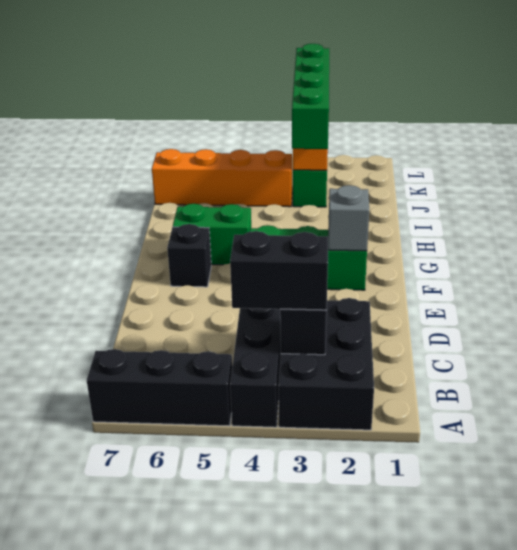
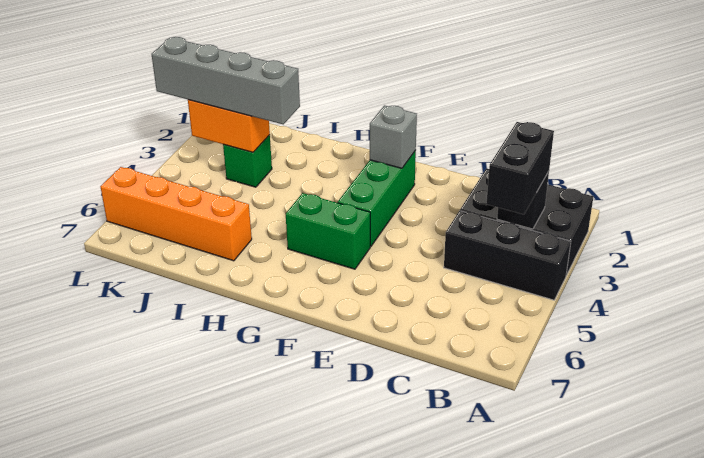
black brick A5:A7 level 1 -> none
black brick F6 level 1 -> none
green brick G5:G6 level 1 -> green brick F5:G5 level 1
green brick I3:L3 level 3 -> grey brick I3:L3 level 3
orange brick J4:J7 level 1 -> orange brick I6:L6 level 1

